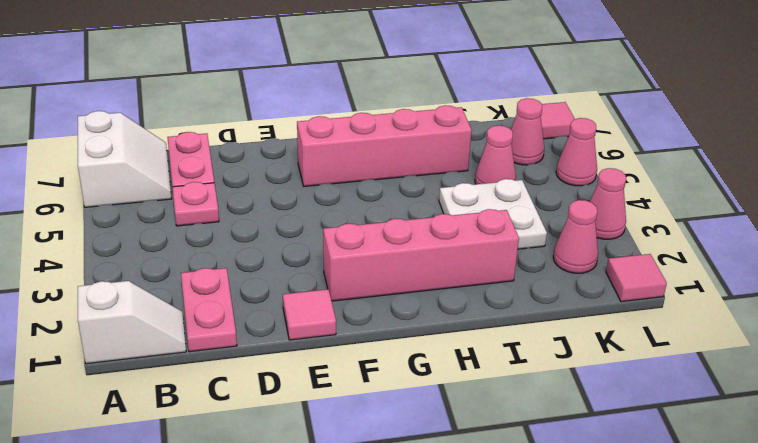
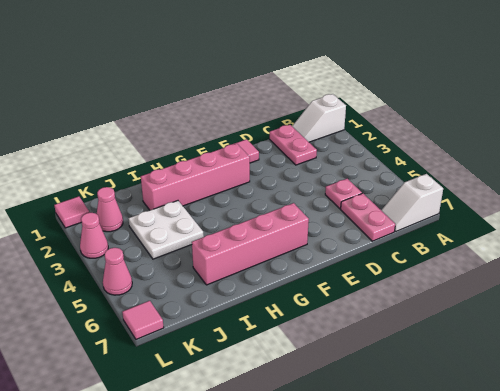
white slope A6:B7 level 1 top A -> white slope A7:B7 level 1 top A
pink cone J5 level 1 -> none
pink cone K6 level 1 -> none

